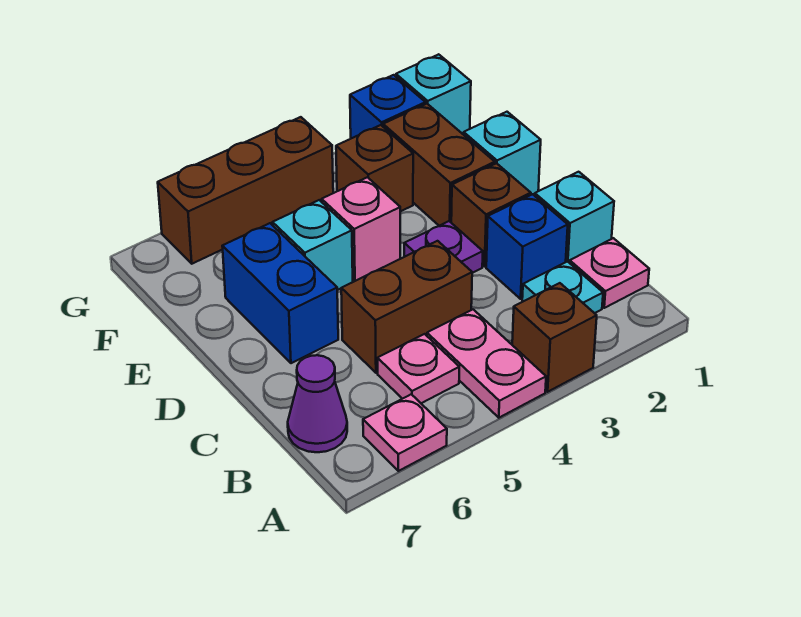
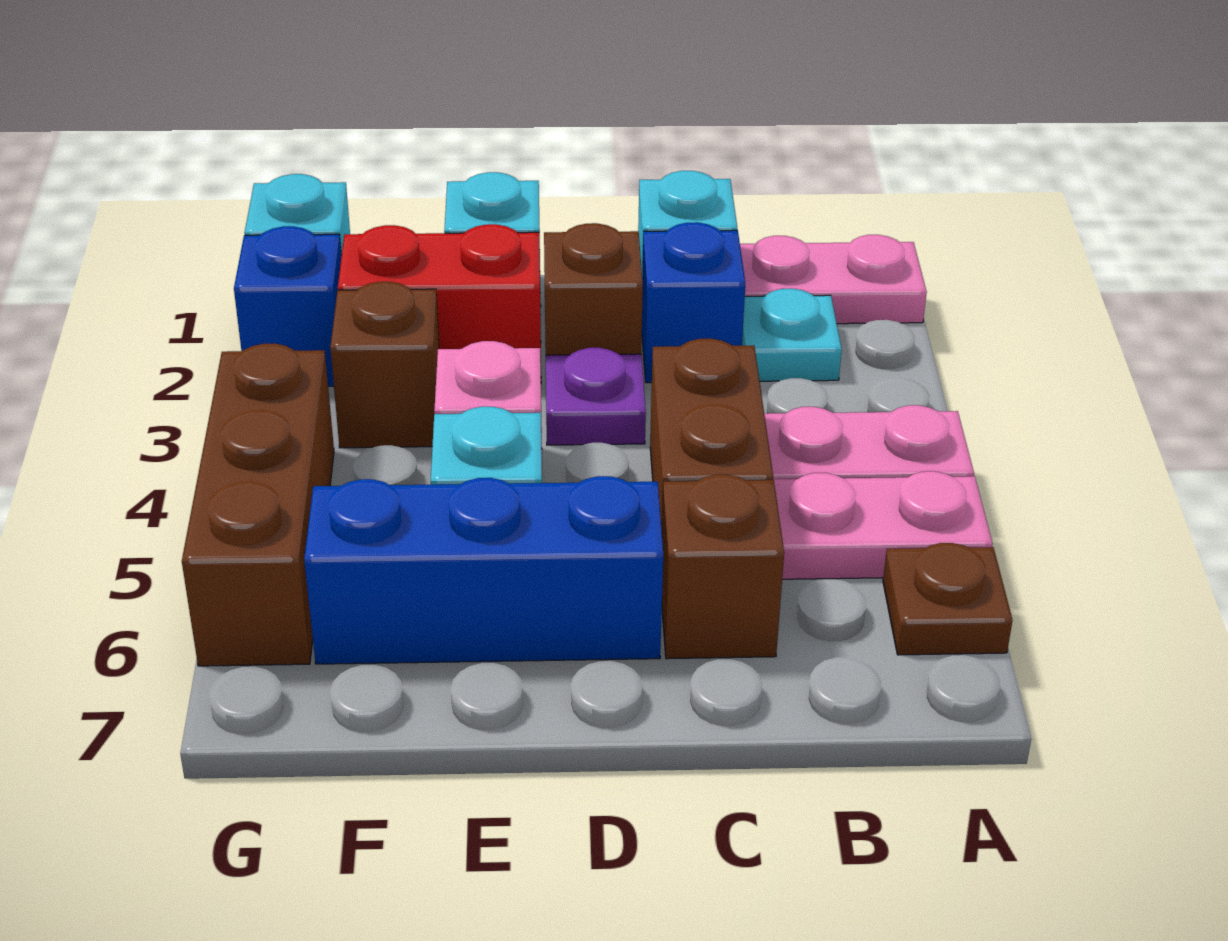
brown brick A3 level 1 -> brown brick C6 level 1
pink plate A6 level 1 -> brown plate A6 level 1
pink plate B1 level 1 -> pink plate A1:B1 level 1
pink plate B5 level 1 -> pink plate A5:B5 level 1
purple cone B7 level 1 -> none
blue brick D6:E6 level 1 -> blue brick D6:F6 level 1
brown brick E2:F2 level 1 -> red brick E2:F2 level 1

